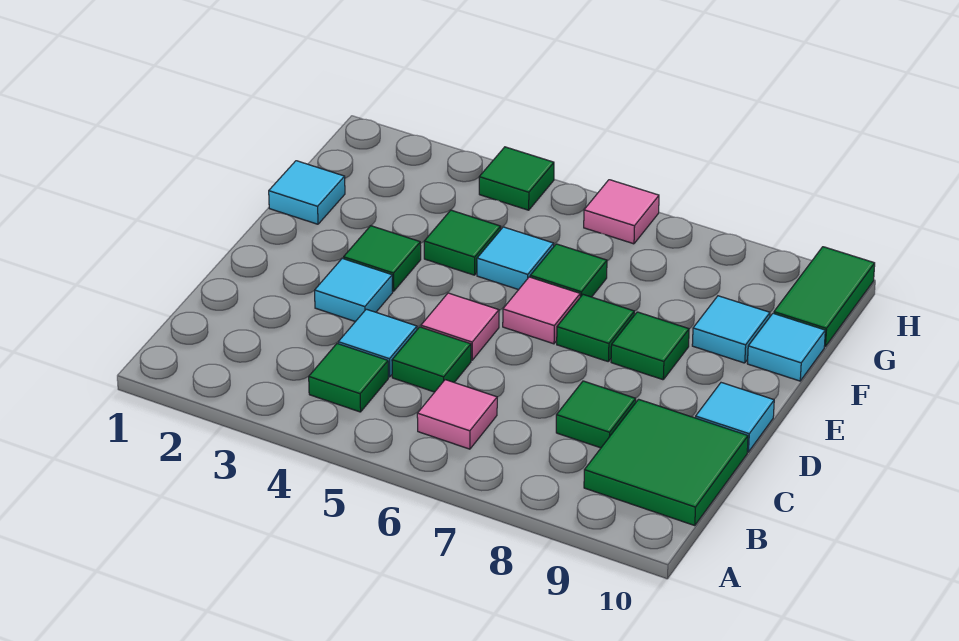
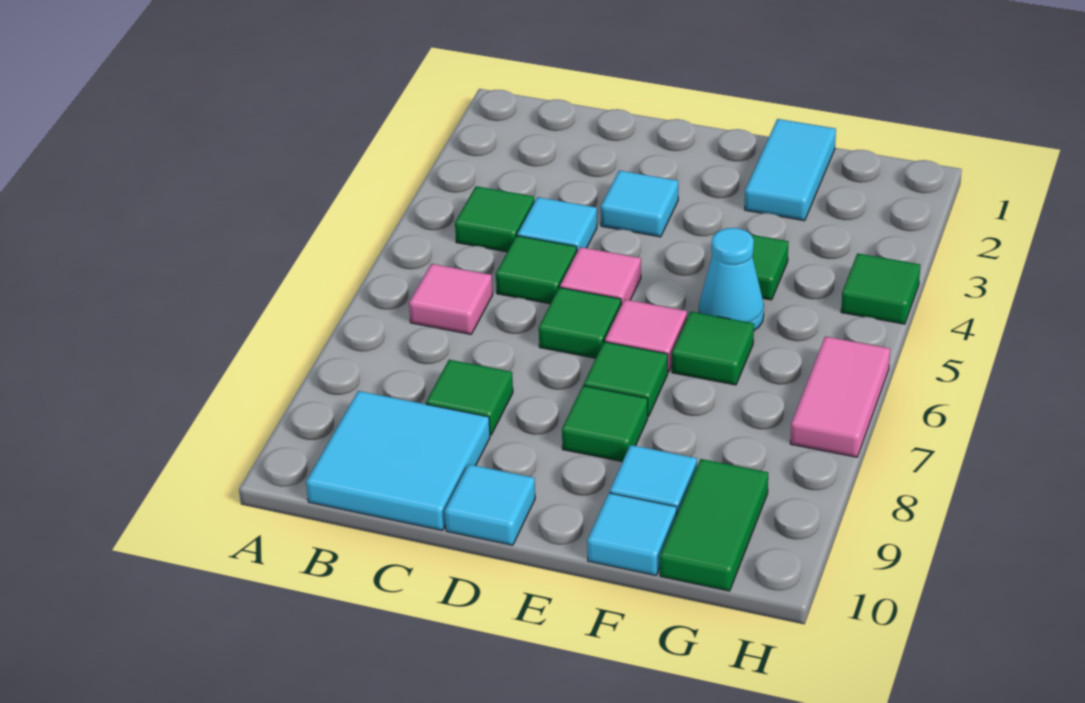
green tile B9:C10 level 1 -> cyan tile B9:C10 level 1
green tile E3 level 1 -> green tile D6 level 1
cyan tile F1 level 1 -> cyan tile F1:F2 level 1
cyan tile F5 level 1 -> cyan cone F5 level 1
green tile G10:H10 level 1 -> green tile G9:G10 level 1
pink tile H6 level 1 -> pink tile H6:H7 level 1

